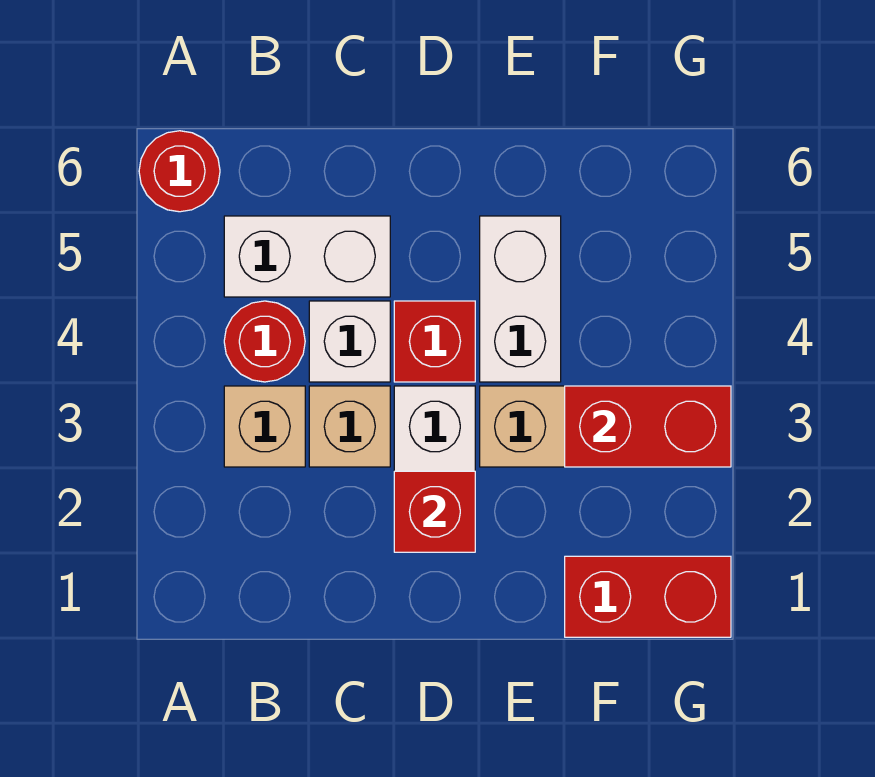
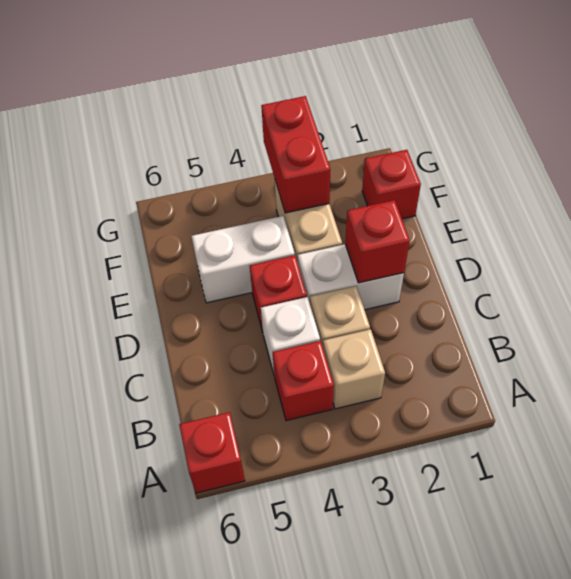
red round brick A6 level 1 -> red brick A6 level 1
red round brick B4 level 1 -> red brick B4 level 1
white brick B5:C5 level 1 -> none
red brick F1:G1 level 1 -> red brick F1 level 1

